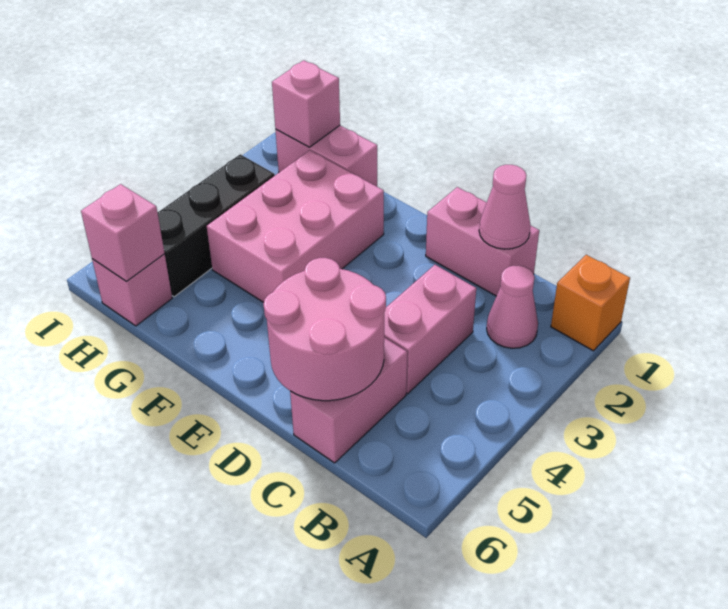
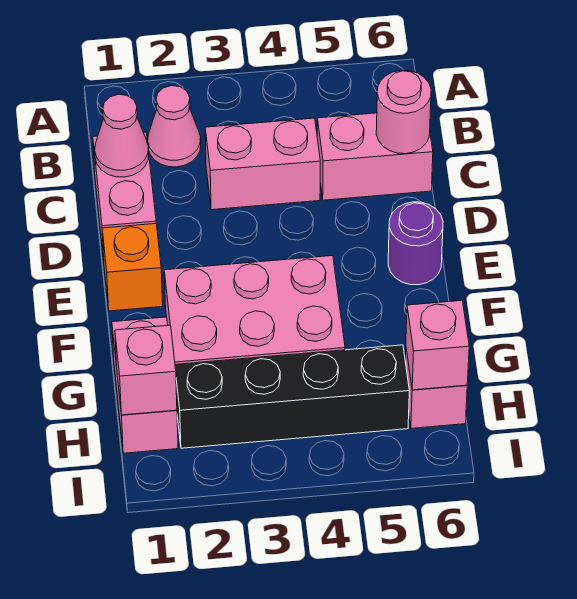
orange brick A1 level 1 -> orange brick E1 level 1
pink round brick C5:D6 level 2 -> pink round brick C6 level 2
none -> purple round brick E6 level 1
black brick H3:H5 level 1 -> black brick H2:H5 level 1

